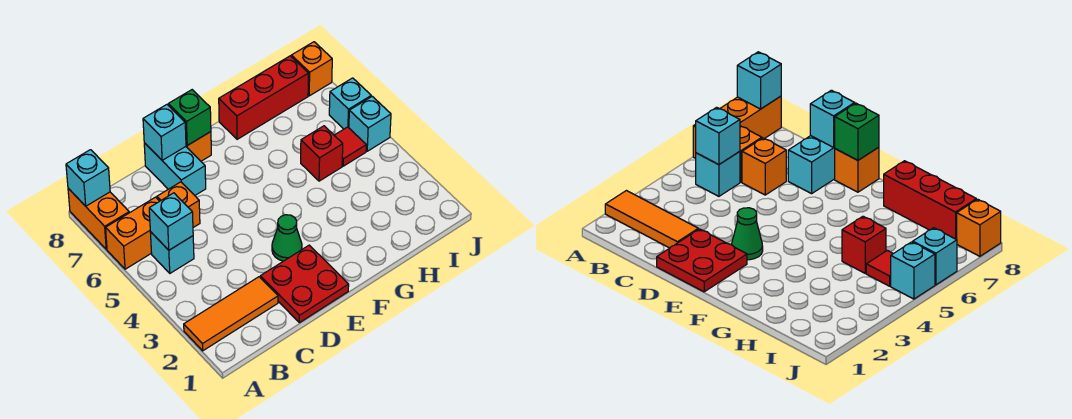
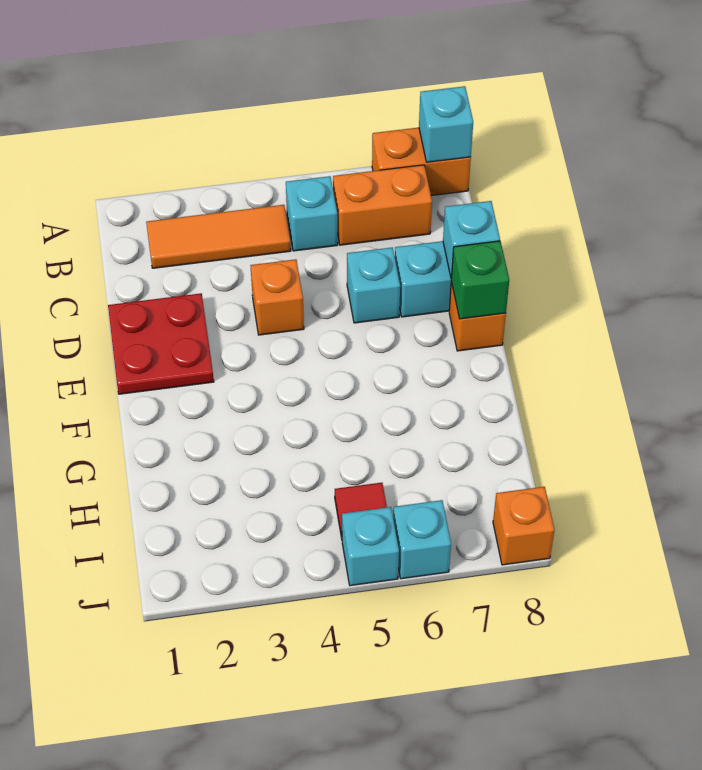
orange tile A2:C2 level 1 -> orange tile B2:B4 level 1
orange brick A6:B6 level 1 -> orange brick B6:B7 level 1
cyan brick B5 level 2 -> cyan brick D6 level 1
orange brick C6 level 1 -> orange brick D4 level 1
green cone E3 level 1 -> none
red brick G8:I8 level 1 -> none
red brick H5 level 1 -> none

